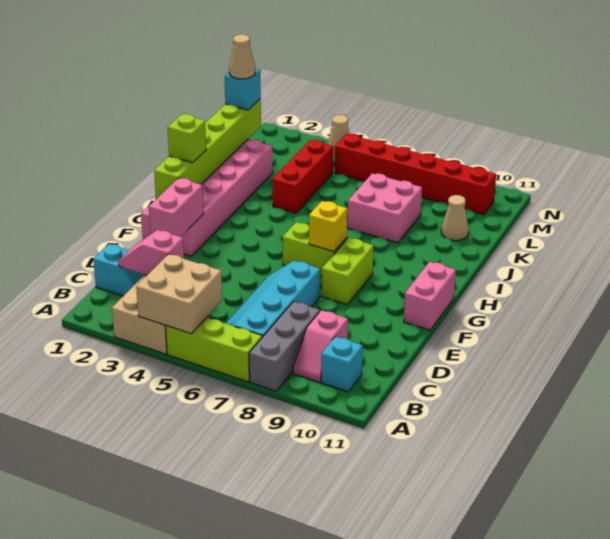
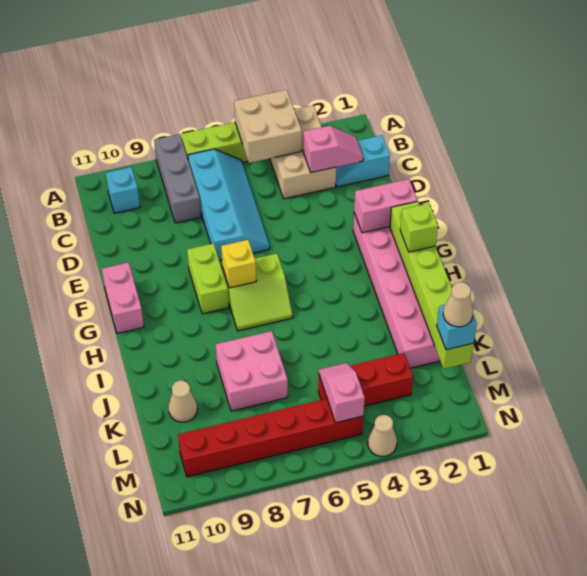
pink slope B9:C9 level 1 top C -> pink slope L5:M5 level 2 top M
pink brick E2:F2 level 2 -> pink brick F1:F2 level 2
red brick J4:L4 level 1 -> red brick L3:L5 level 1

